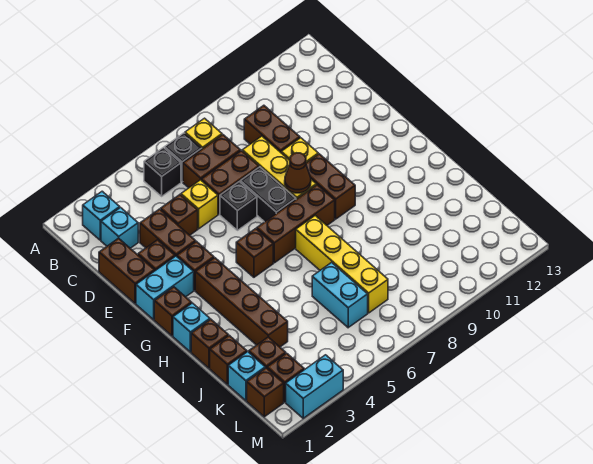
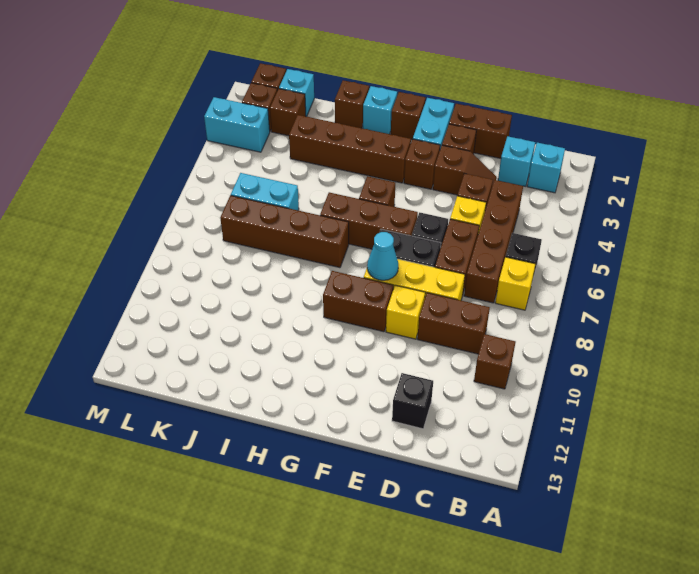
black brick B5 level 1 -> black brick D12 level 1
brown brick C6:C7 level 1 -> brown brick C4:C7 level 1
brown brick D3:E3 level 1 -> brown slope D3:E3 level 1 top E
brown cone F8 level 2 -> cyan cone F8 level 2
brown brick G6:G8 level 1 -> brown brick F6:H6 level 1
yellow brick H7:K7 level 1 -> brown brick H7:K7 level 1
brown brick J1 level 1 -> brown brick B10 level 1
cyan brick M2:M3 level 1 -> cyan brick L3:M3 level 1

